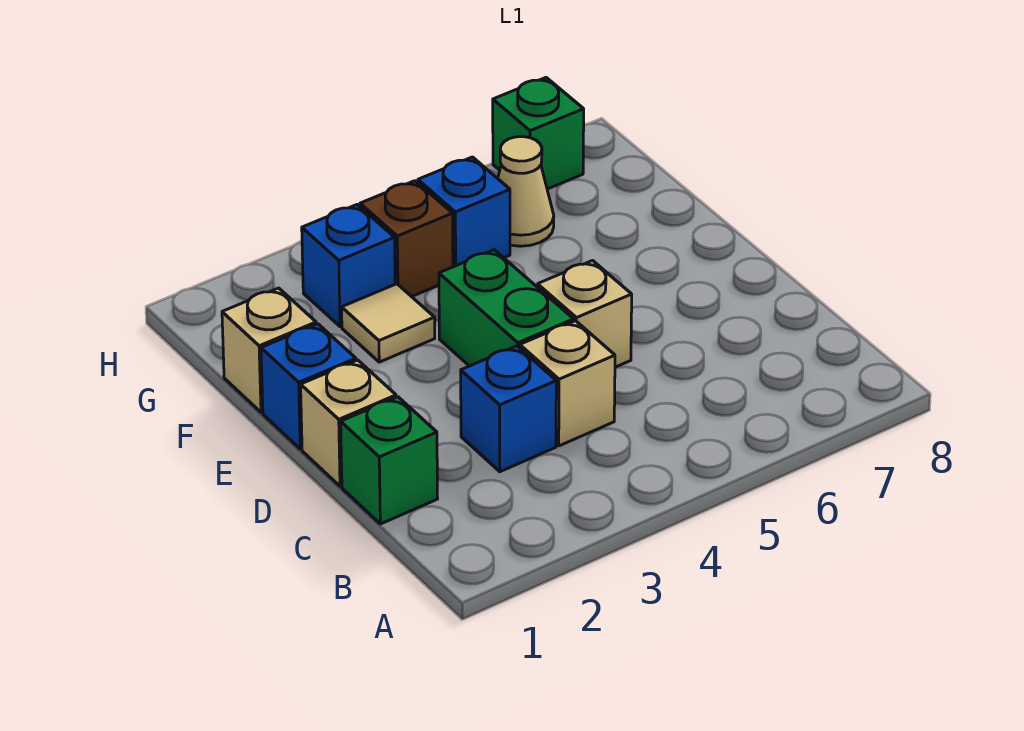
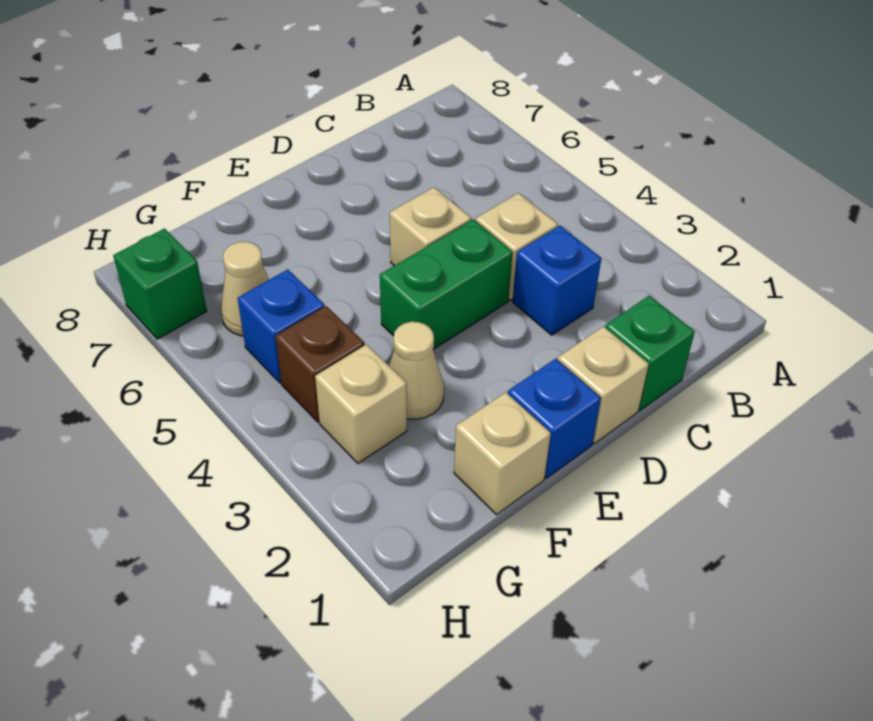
tan tile F3 level 1 -> tan cone F3 level 1
blue brick G3 level 1 -> tan brick G3 level 1

